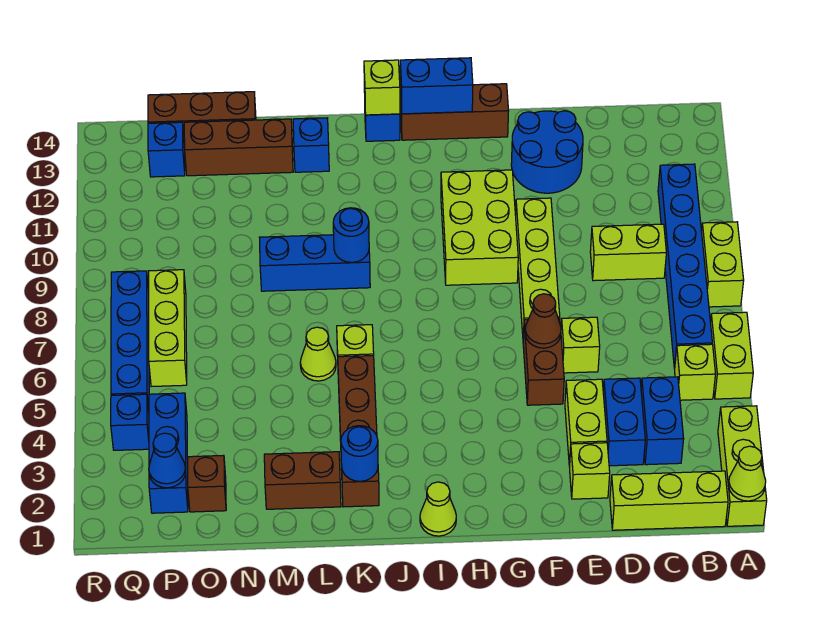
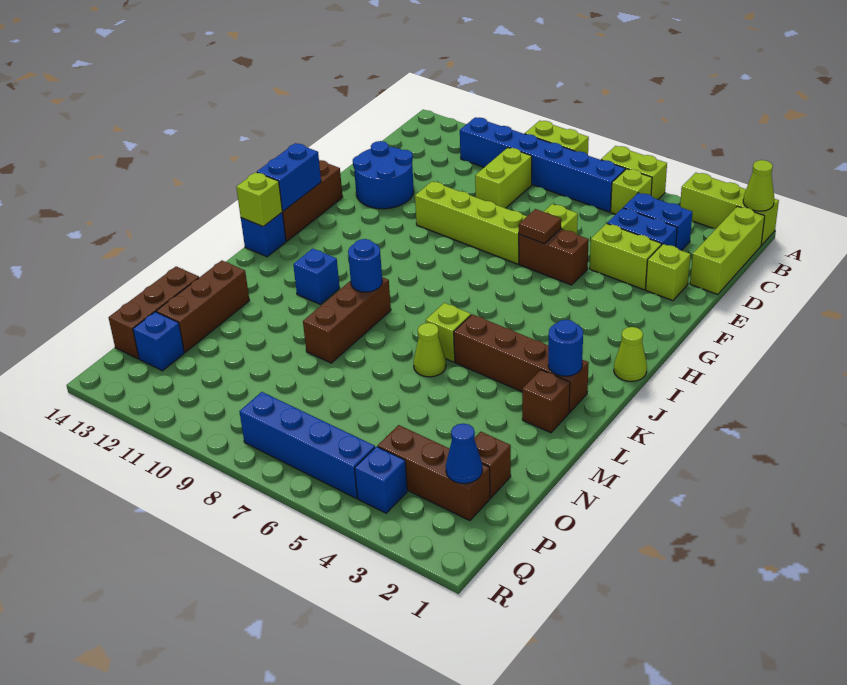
brown cone F6 level 2 -> brown tile F6 level 2
lime brick G9:H11 level 1 -> none
blue brick K9:M9 level 1 -> brown brick K9:M9 level 1
brown brick L2:M2 level 1 -> brown brick L2 level 1
blue brick L13 level 1 -> blue brick K11 level 1
blue brick P2:P4 level 1 -> brown brick P2:P4 level 1
lime brick P6:P8 level 1 -> none

